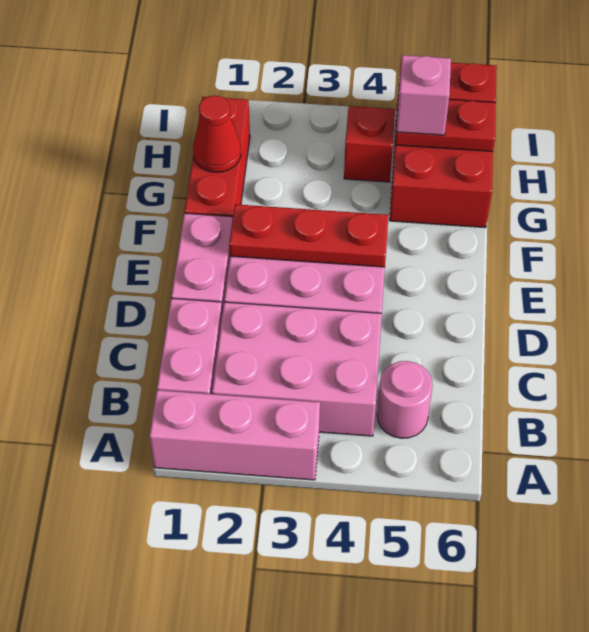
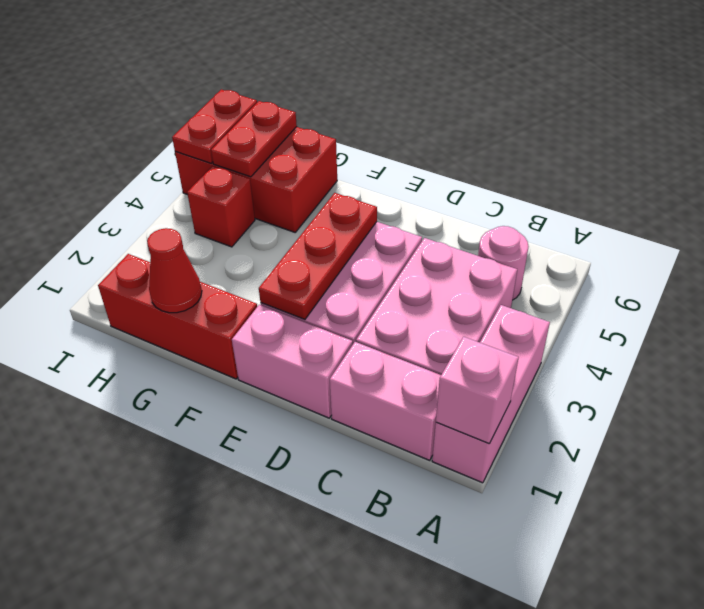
pink brick H5 level 3 -> pink brick A1 level 2

